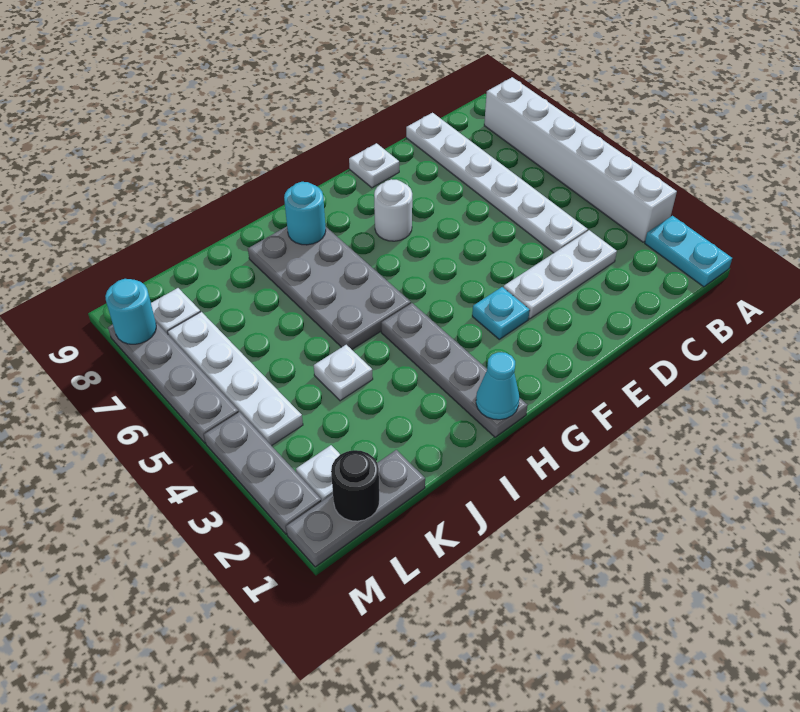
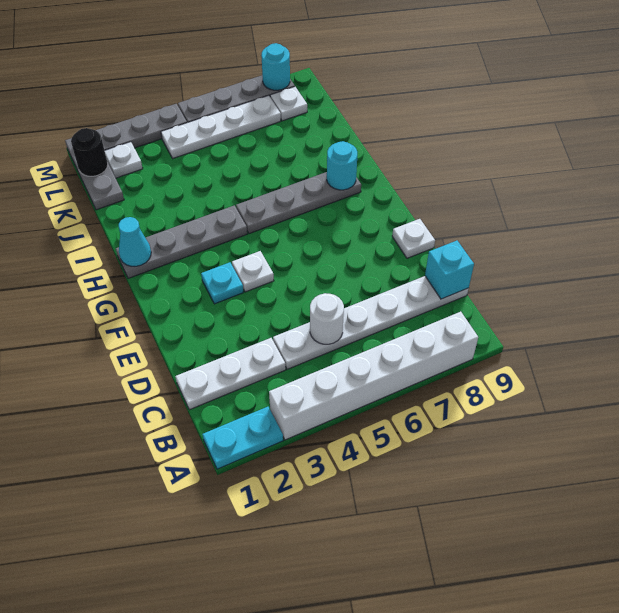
white plate C3:E3 level 1 -> white plate C1:C3 level 1
none -> cyan brick C9 level 2
white round brick F7 level 1 -> white round brick C5 level 2
grey plate H5:I8 level 1 -> grey plate H5:H8 level 1
white plate J4 level 1 -> white plate F4 level 1

